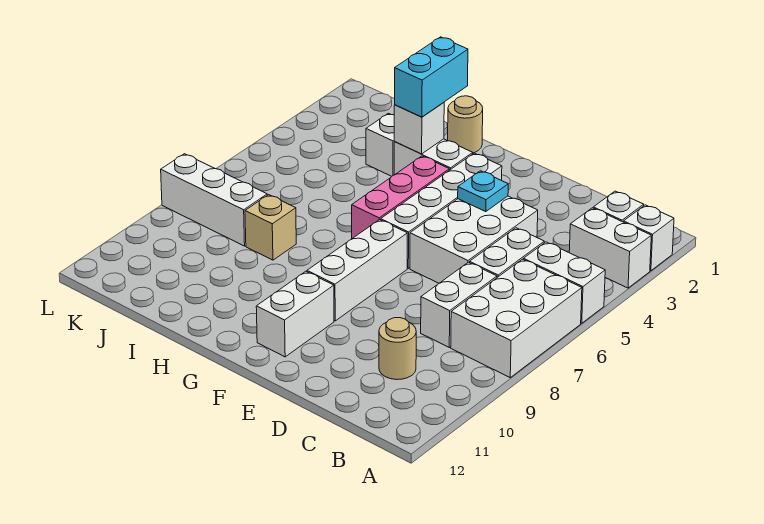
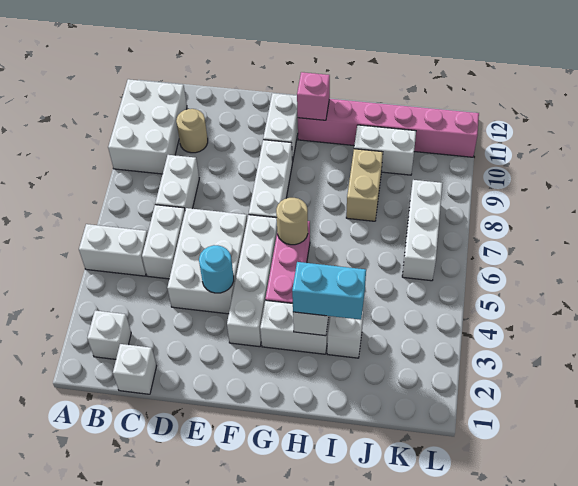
white brick A2 level 1 -> white brick C1 level 1
white brick A3:B3 level 1 -> white brick I10:J10 level 1
white brick A6:B8 level 1 -> white brick A9:B11 level 1
cyan plate E4 level 2 -> cyan round brick E4 level 2
none -> pink brick G11:L11 level 1
none -> pink brick G11 level 2
tan round brick H1 level 1 -> tan round brick G6 level 2
cyan brick H2:H3 level 3 -> cyan brick H3:I3 level 3
tan brick I8 level 1 -> tan brick I8:I9 level 1
white brick J8:L8 level 1 -> white brick K6:K8 level 1

